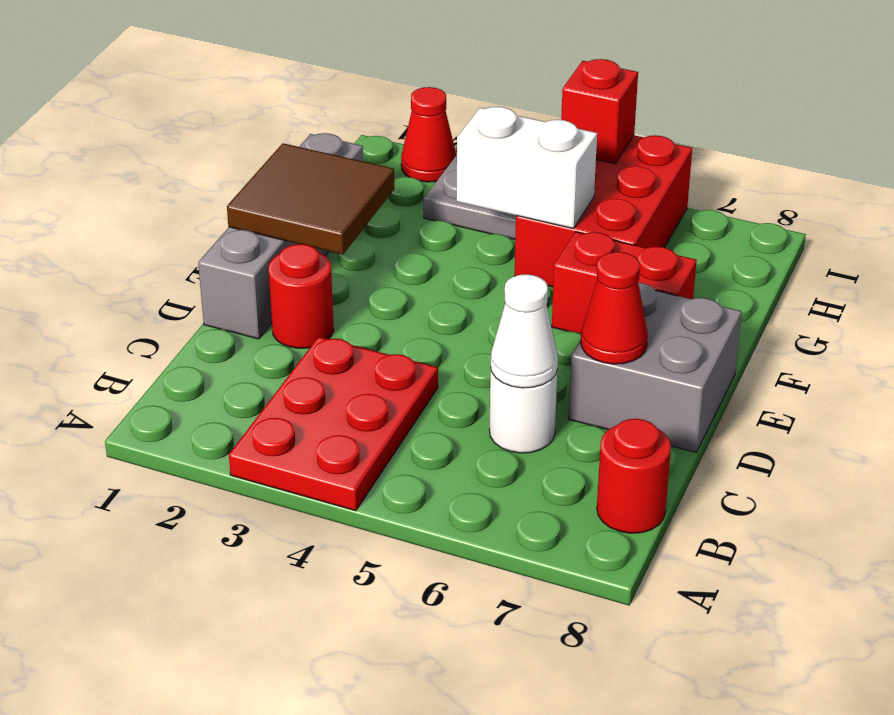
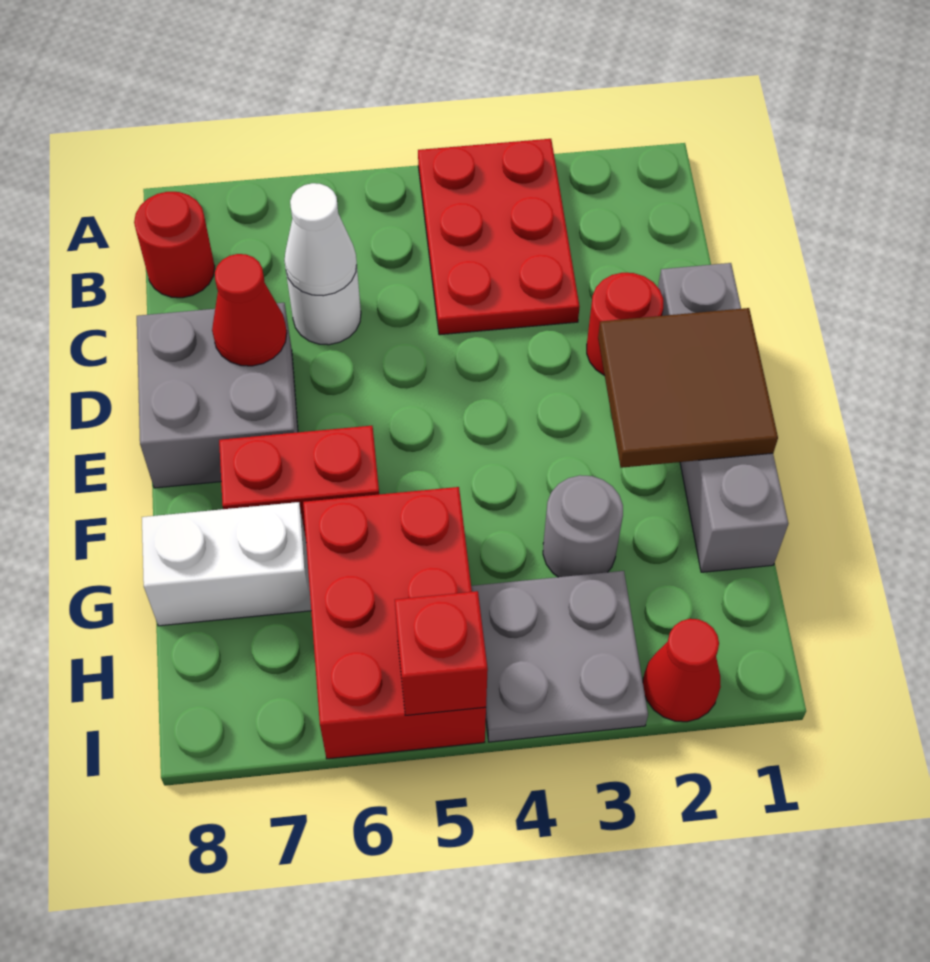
none -> grey round brick G3 level 1
white brick G4:G5 level 2 -> white brick G7:G8 level 1

